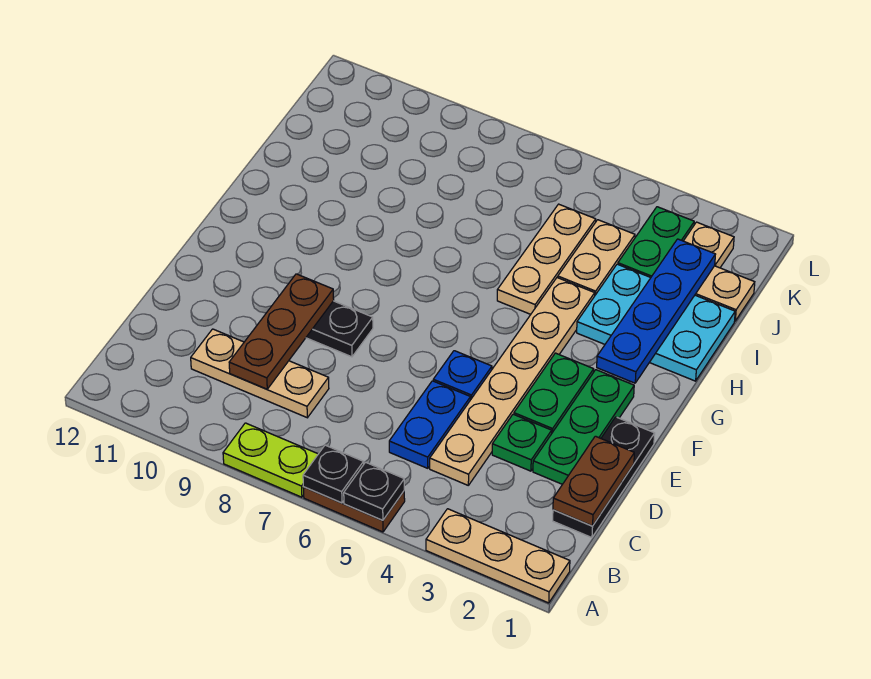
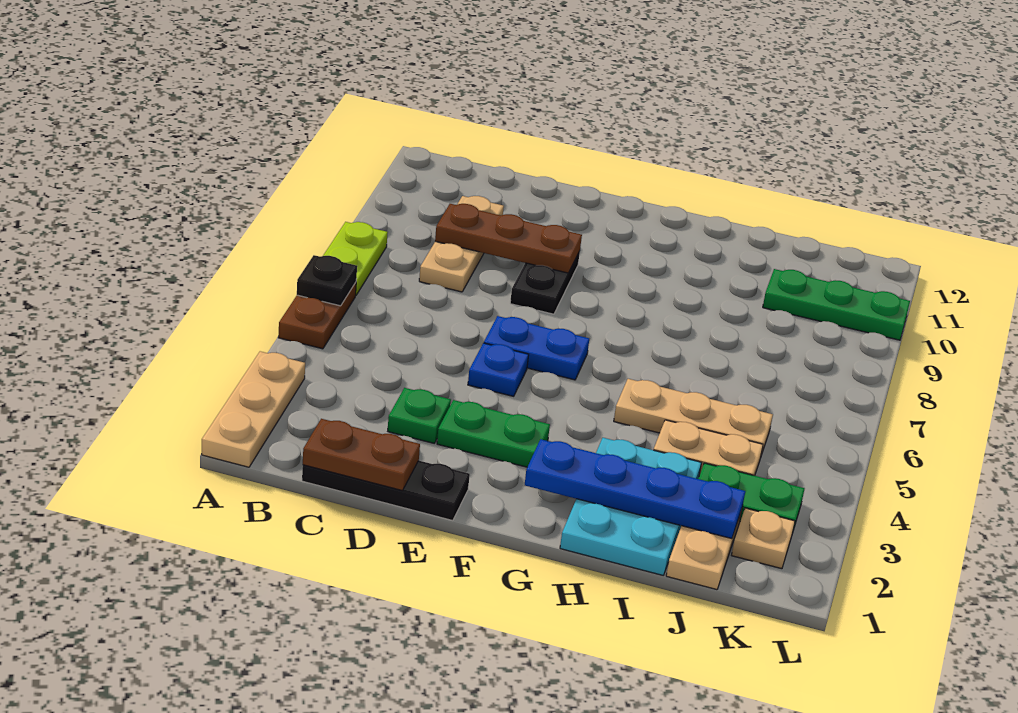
black plate A5 level 2 -> none
tan plate C4:H4 level 1 -> none
blue plate C5:D5 level 1 -> blue plate E6:F6 level 1
green plate D2:F2 level 1 -> green plate J10:L10 level 1

